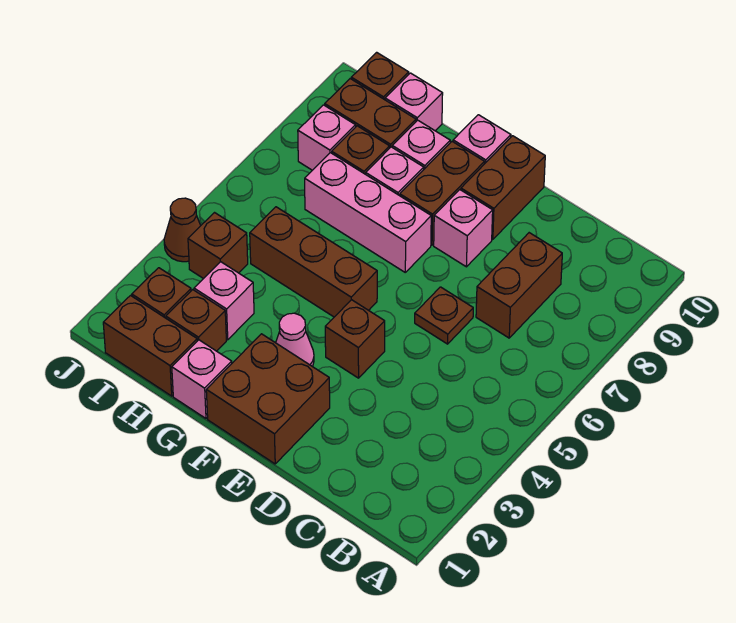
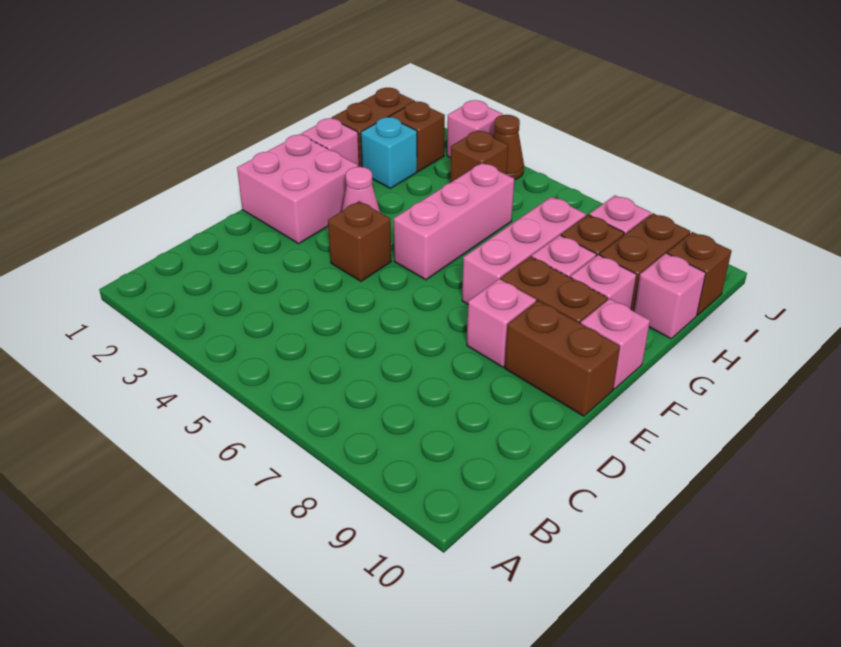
brown brick C7:C8 level 1 -> none
brown plate D6 level 1 -> none
brown brick E1:F2 level 1 -> pink brick E1:F2 level 1
brown brick F5:H5 level 1 -> pink brick F5:H5 level 1
brown brick H2 level 1 -> cyan brick H2 level 1
pink brick H3 level 1 -> pink brick J3 level 1

